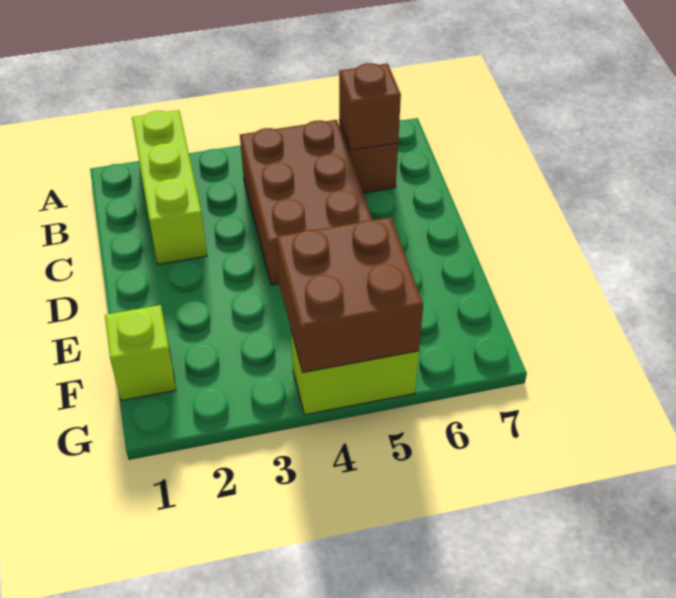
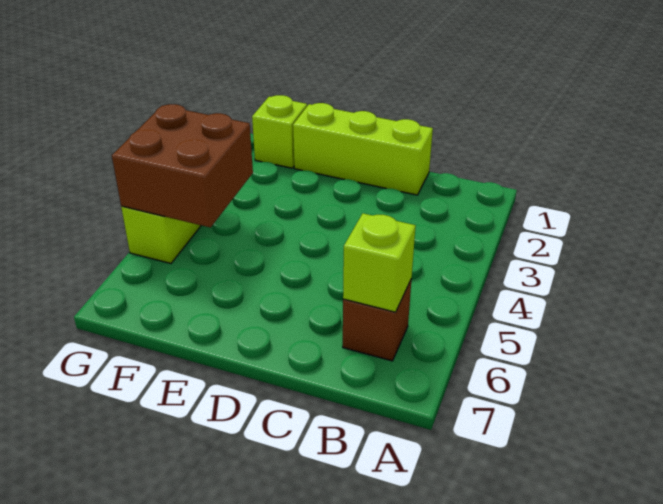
lime brick A2:C2 level 1 -> lime brick C1:E1 level 1
brown brick B4:D5 level 1 -> none
brown brick B6 level 2 -> lime brick B6 level 2

